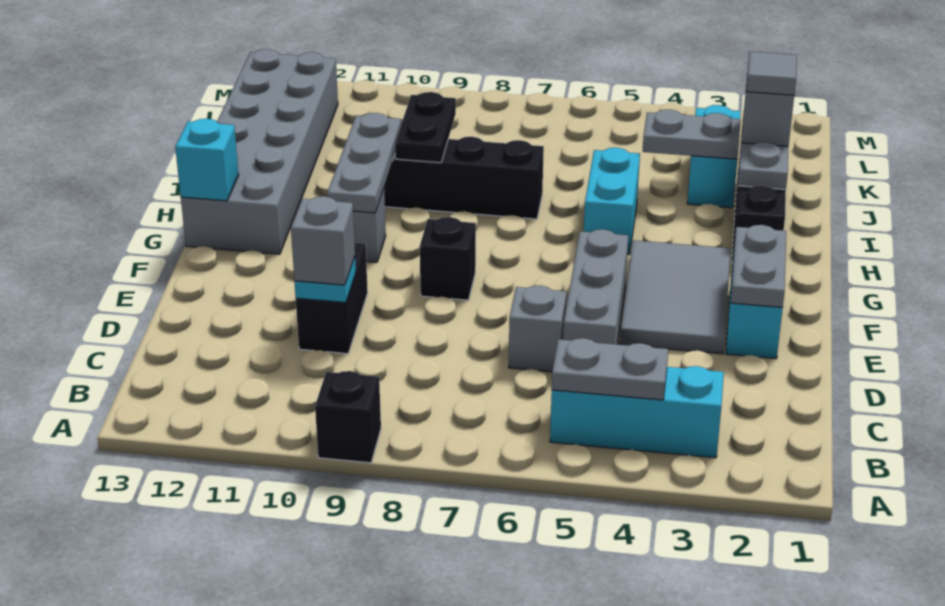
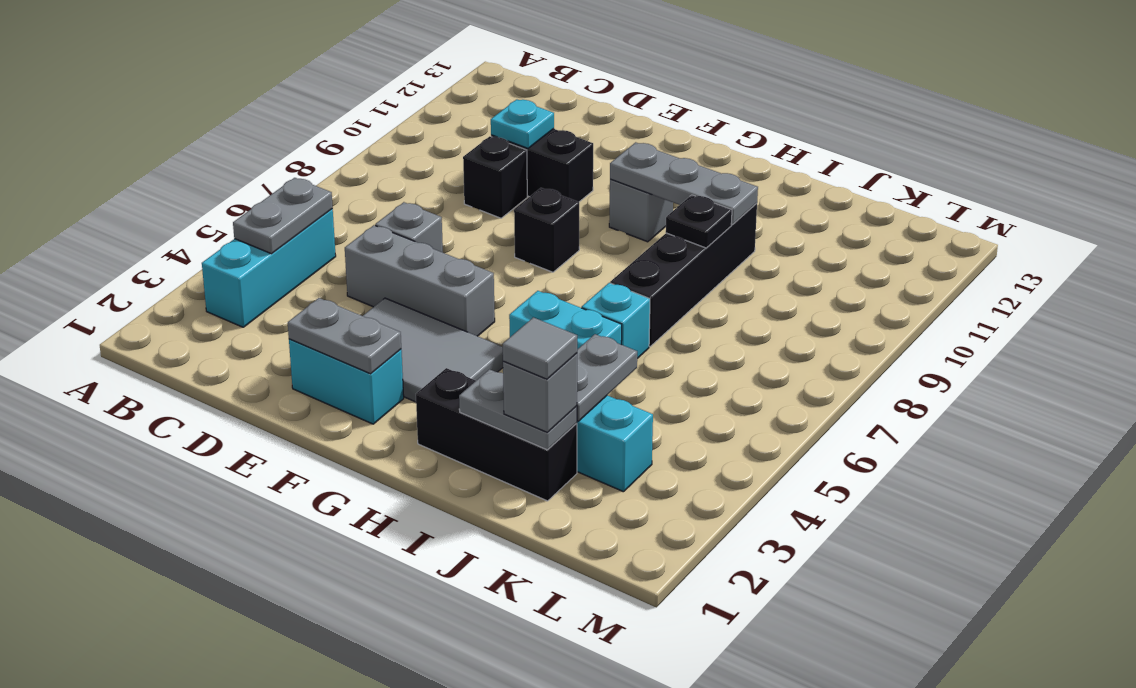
black brick A9 level 1 -> black brick D9 level 1
grey brick D10 level 3 -> none
grey brick G12:L13 level 1 -> none
cyan brick G13 level 2 -> cyan brick I6 level 1
black plate I9:J9 level 2 -> black plate I9 level 2

